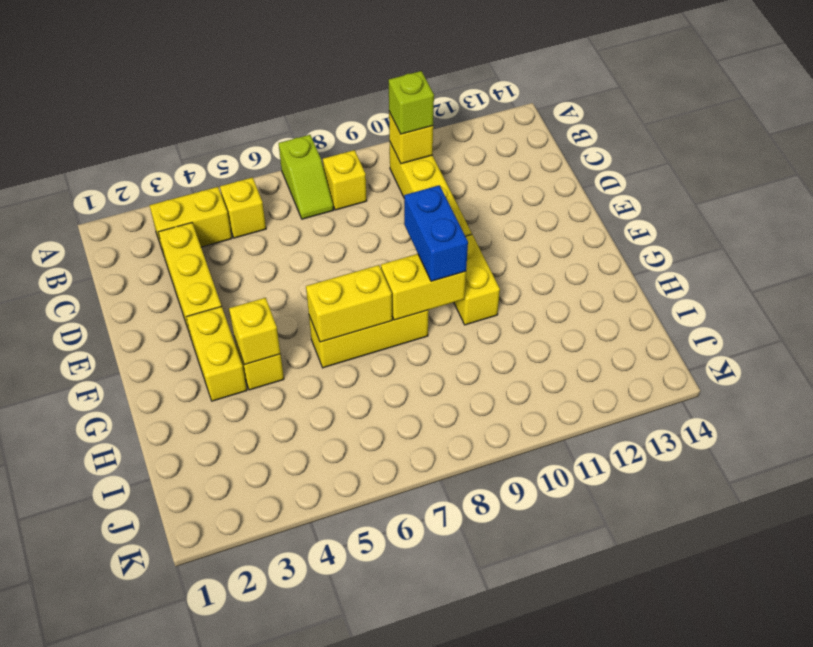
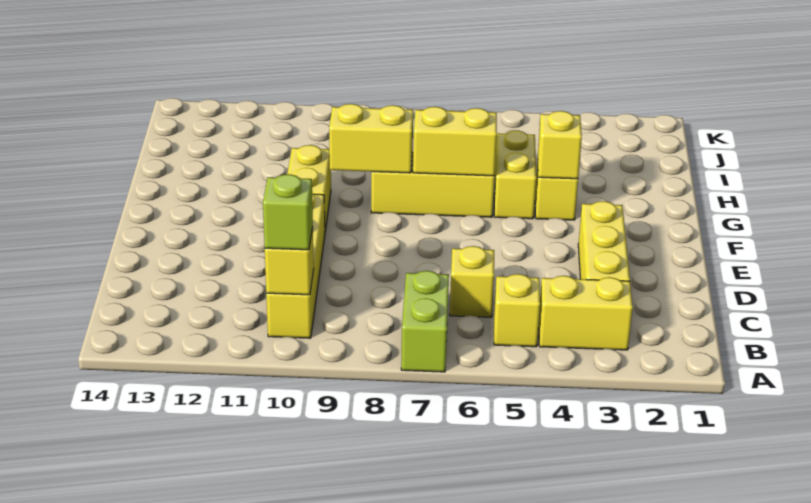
lime slope A7:B7 level 1 top A -> lime brick A7:B7 level 1
yellow brick B8 level 1 -> yellow brick C6 level 1
yellow brick F3:G3 level 1 -> yellow brick G5:H5 level 1
blue brick F9:G9 level 3 -> none

